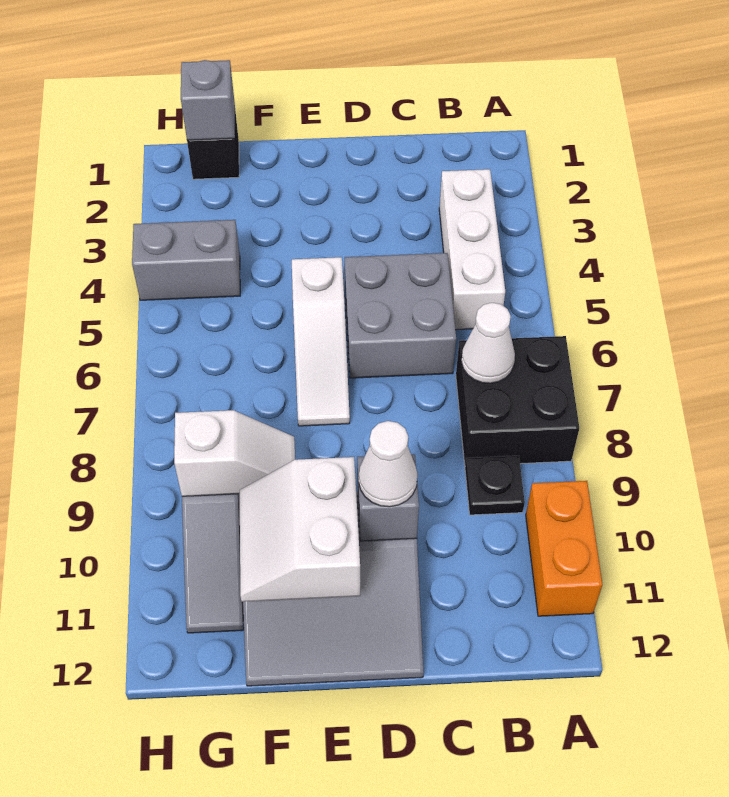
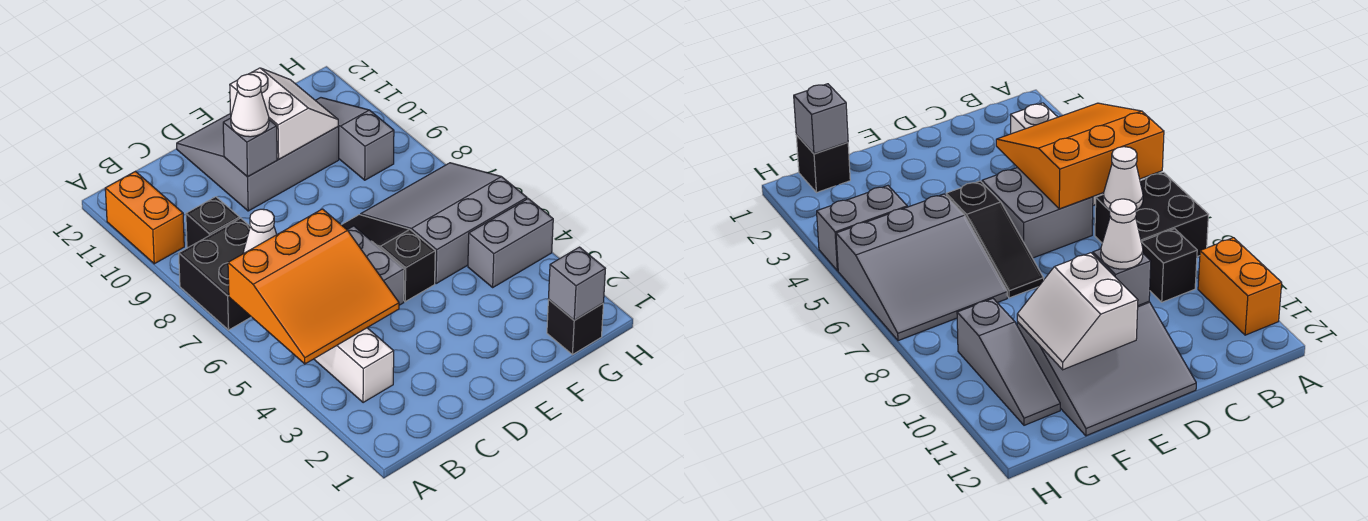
none -> orange slope A4:C6 level 2 top 6
black plate B9 level 1 -> black brick B9 level 1
white slope E5:E7 level 1 top 5 -> black slope E5:E7 level 1 top 5
none -> grey slope F5:H7 level 1 top 5
white slope F9:G9 level 2 top G -> none

